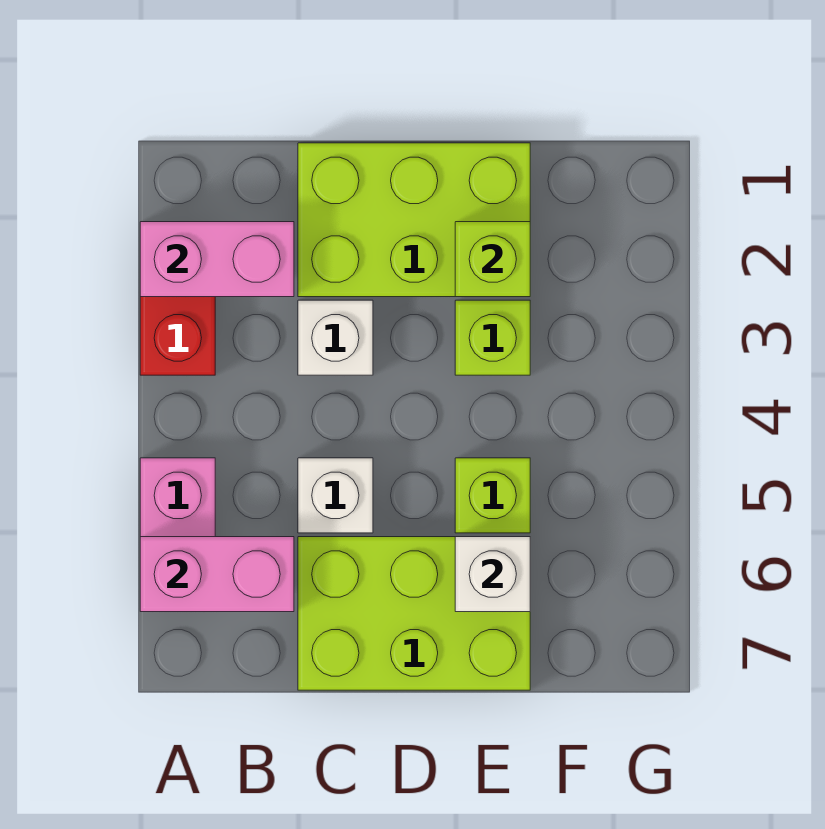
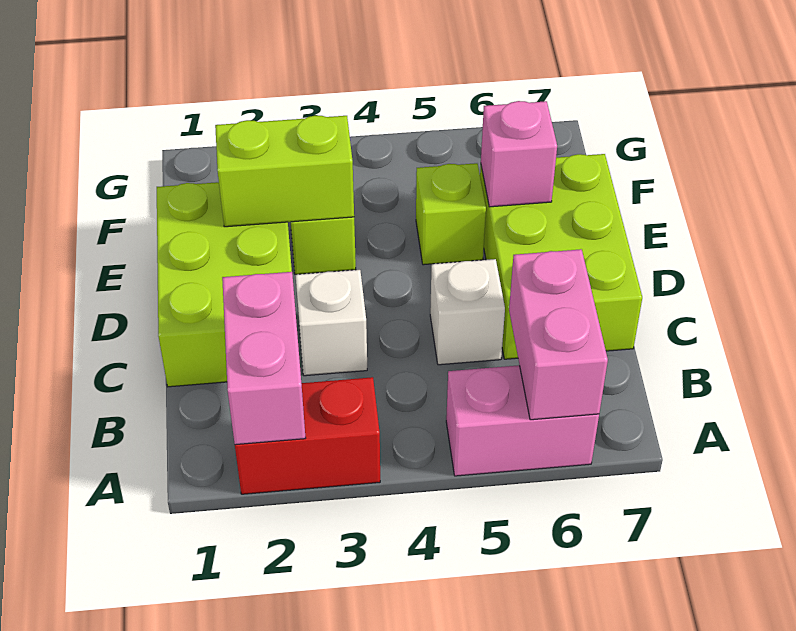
lime brick E2 level 2 -> lime brick E2:E3 level 2
white brick E6 level 2 -> pink brick E6 level 2

